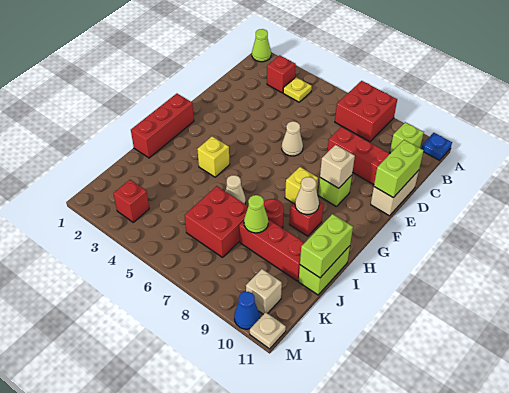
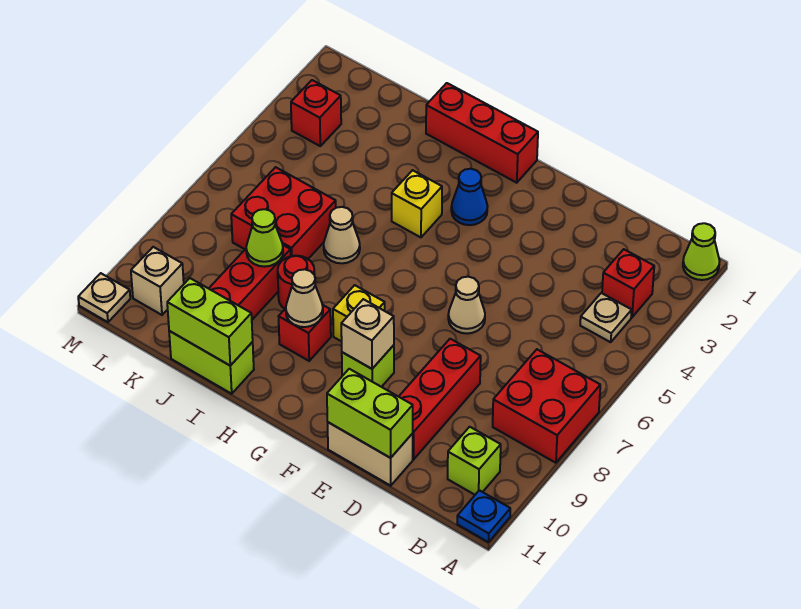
yellow plate B4 level 1 -> tan plate B4 level 1
blue cone M10 level 1 -> blue cone G3 level 1

